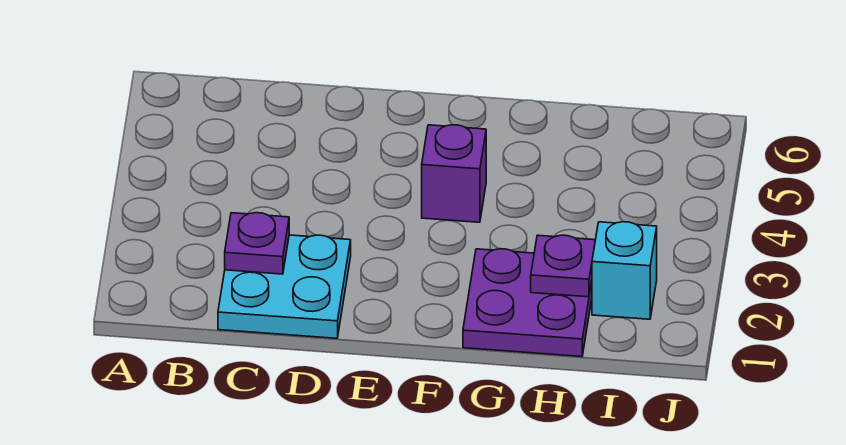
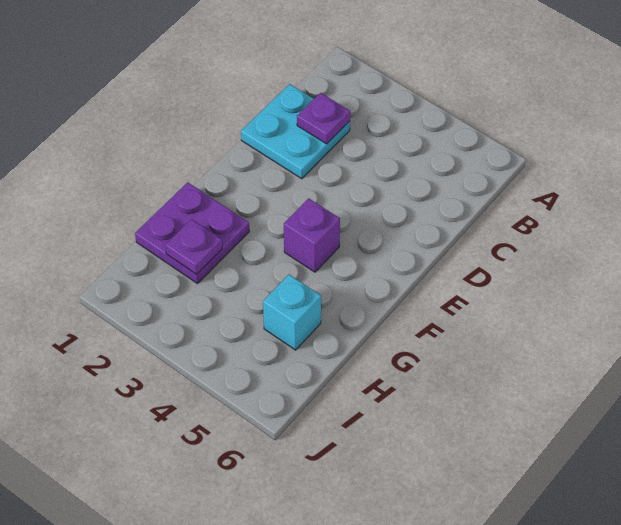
cyan brick I2 level 1 -> cyan brick H5 level 1

